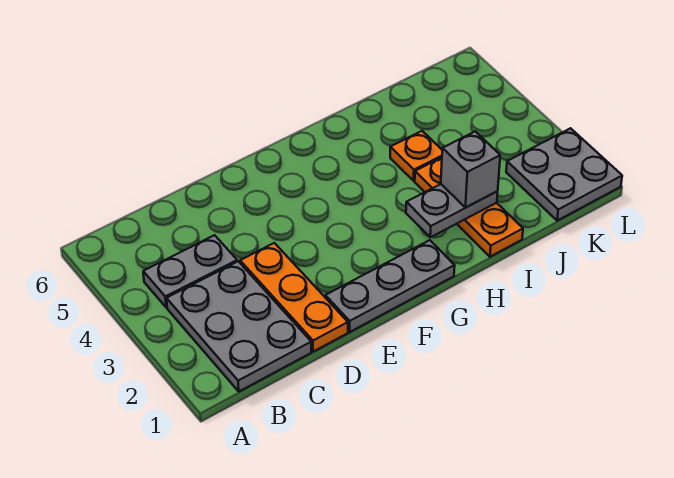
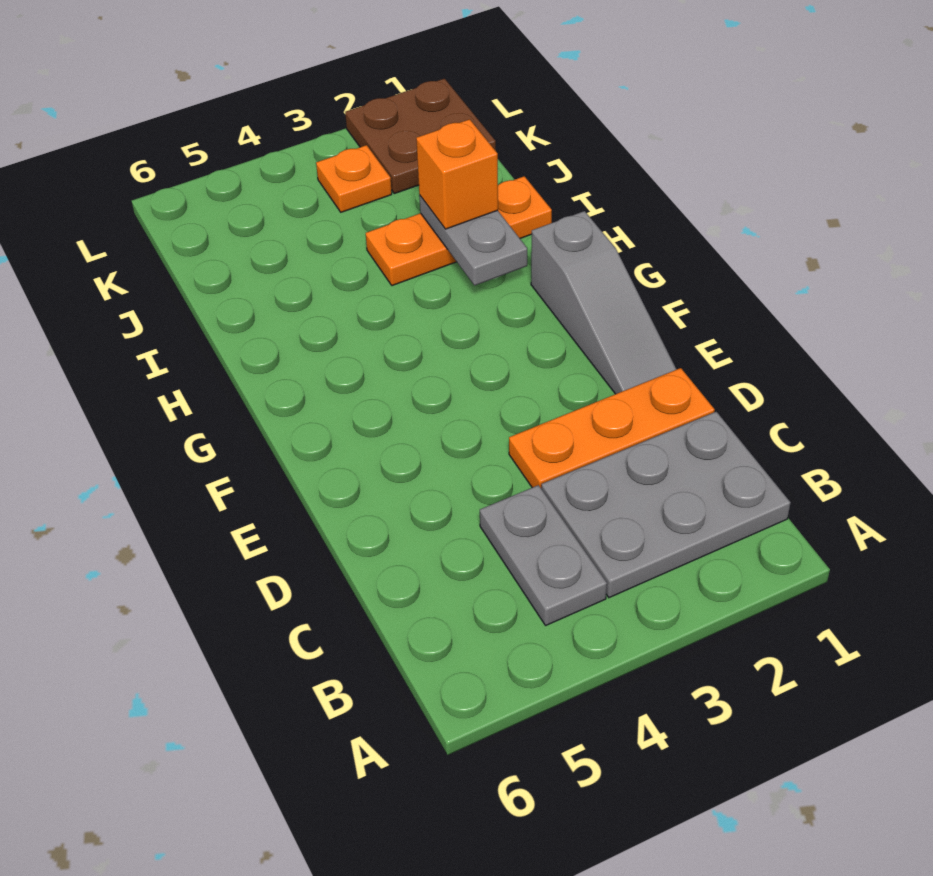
grey plate E1:G1 level 1 -> grey slope E1:G1 level 1 top G
grey brick I2 level 3 -> orange brick I2 level 3
orange plate I4 level 1 -> orange plate K3 level 1
grey plate K1:L2 level 1 -> brown plate K1:L2 level 1

